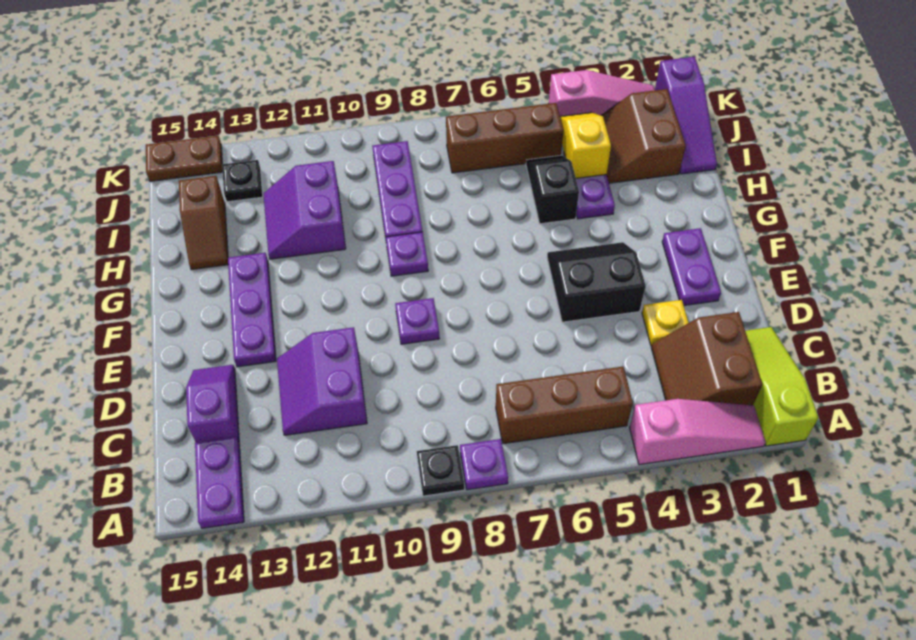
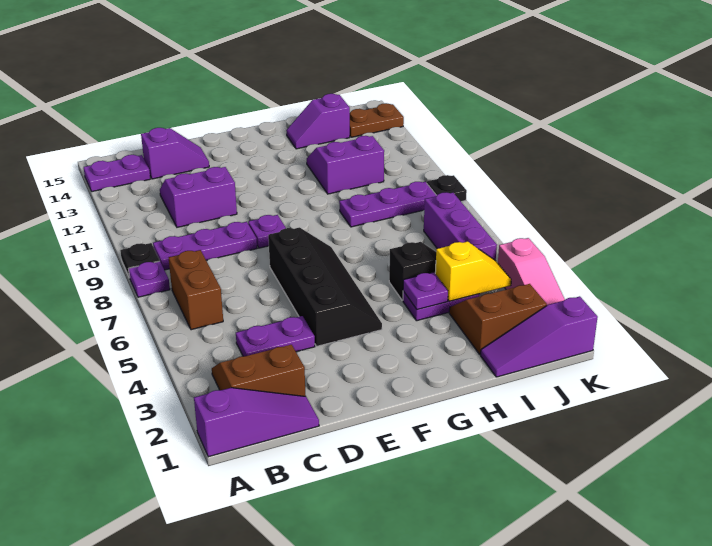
lime slope A1:C1 level 1 top A -> purple slope A1:C1 level 1 top A
pink slope A2:A4 level 1 top 4 -> none
brown brick B5:B7 level 1 -> brown brick B6:B7 level 1
yellow plate D3 level 1 -> none
purple plate E2:F2 level 1 -> purple plate C4:D4 level 1
black slope E4:F5 level 1 top E -> black slope E4:F7 level 1 top E
purple plate E13:G13 level 1 -> purple plate B9:D9 level 1
purple plate G9 level 1 -> purple plate H4 level 2
brown slope H14:I14 level 1 top I -> purple slope H14:I14 level 1 top I
brown brick J5:J7 level 1 -> purple brick J5:J7 level 1
black plate J13 level 1 -> black plate K9 level 1
brown plate K14:K15 level 1 -> brown plate J14:K14 level 1

